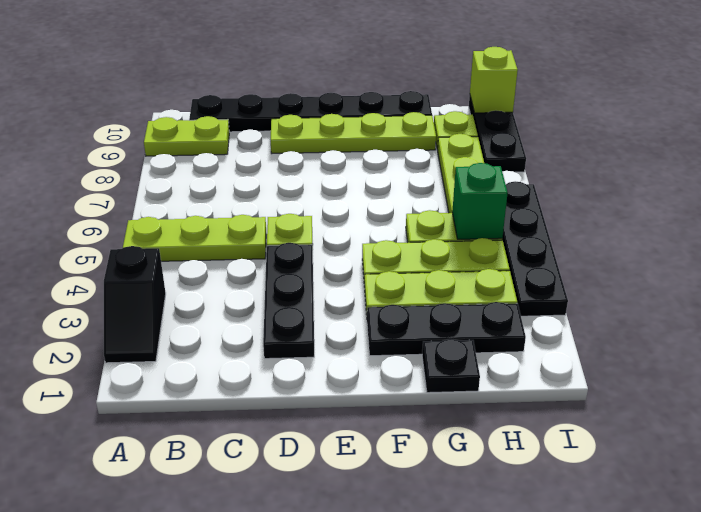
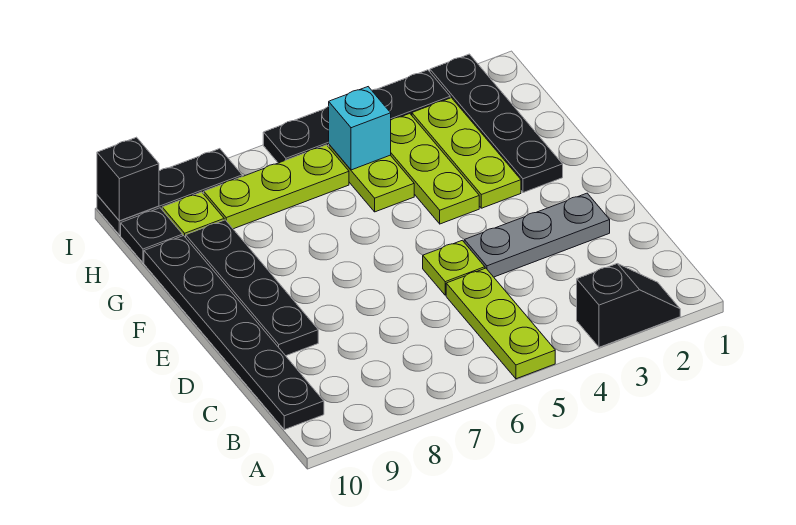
lime plate A9:B9 level 1 -> none
black plate D2:D4 level 1 -> grey plate D2:D4 level 1
lime plate D9:G9 level 1 -> black plate D9:G9 level 1
black plate F2:H2 level 1 -> black plate F2:I2 level 1
black plate G1 level 1 -> black plate H10 level 1
green brick H5 level 2 -> cyan brick H5 level 2
lime brick I10 level 2 -> black brick I10 level 2

